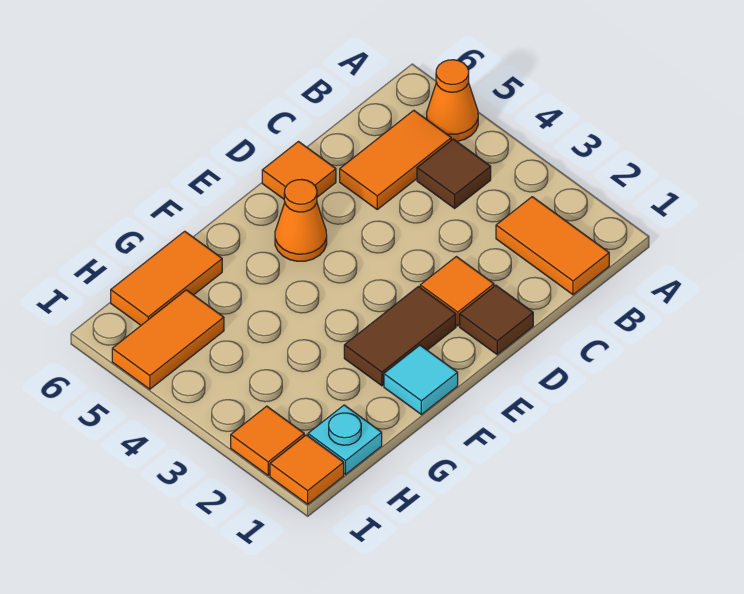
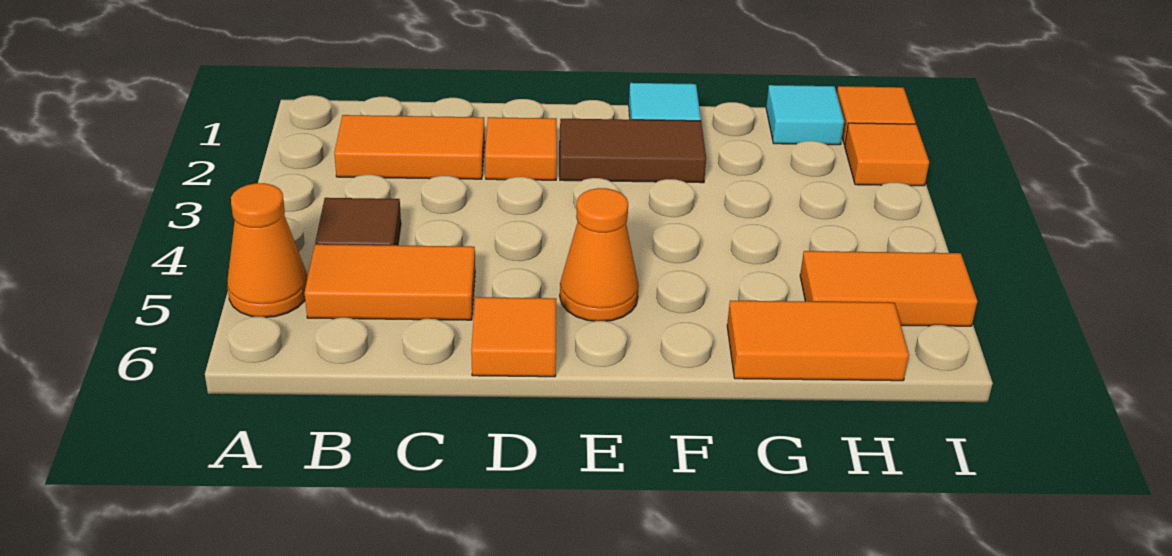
orange tile B1:B2 level 1 -> orange tile B2:C2 level 1
brown tile D1 level 1 -> none
cyan plate H1 level 1 -> cyan tile H1 level 1

